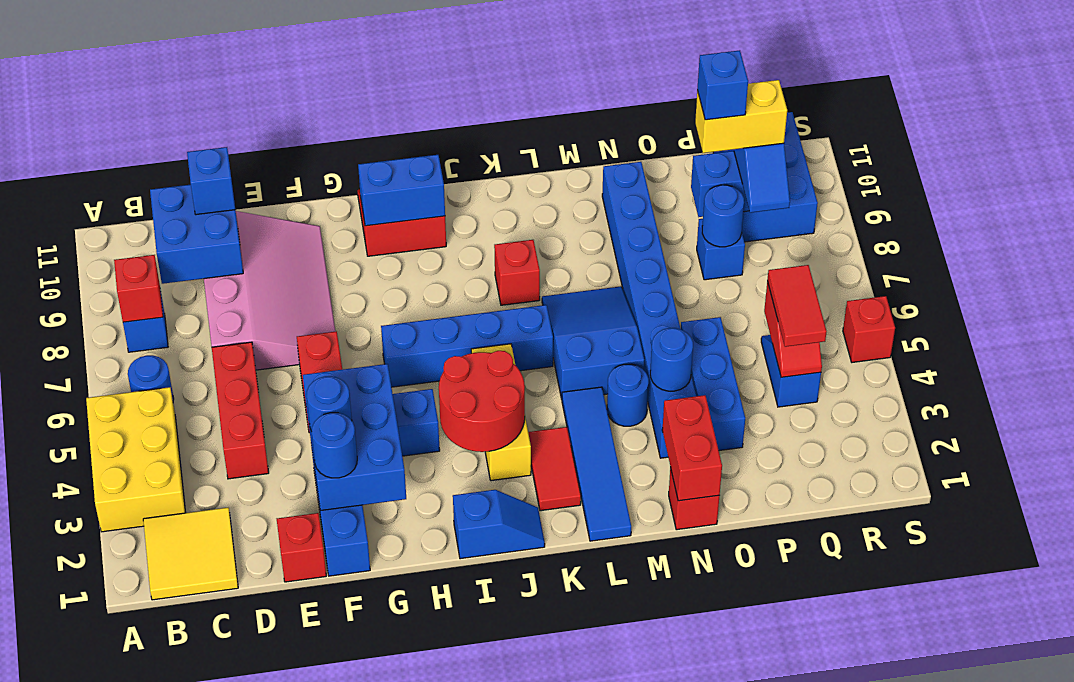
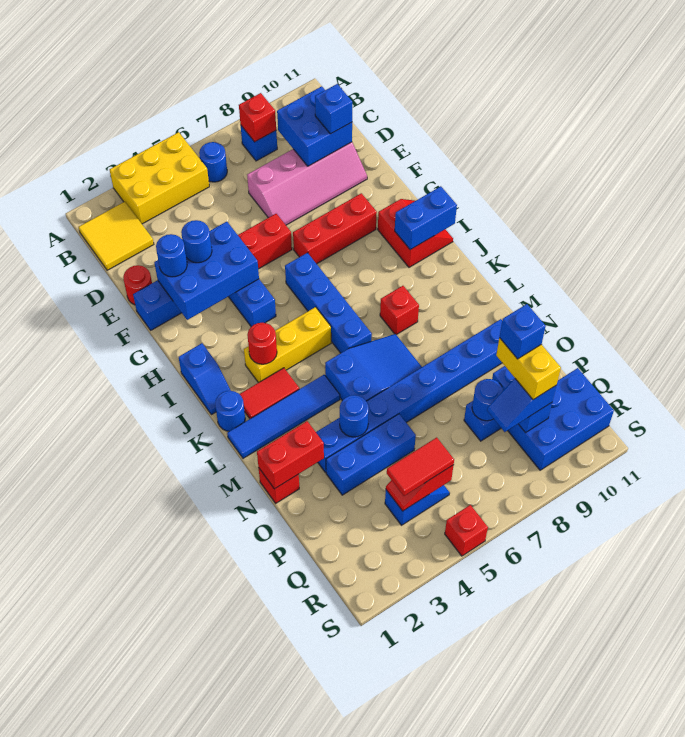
red brick D4:D6 level 1 -> red brick G7:G9 level 1
pink slope D7:F10 level 1 top D -> pink slope D7:E10 level 1 top D
red brick E1 level 1 -> red round brick E1 level 1
blue brick H10:I10 level 2 -> blue brick I10:I11 level 2
red round brick I3:J4 level 2 -> red round brick J3 level 2
blue round brick M4 level 1 -> blue round brick K1 level 1

